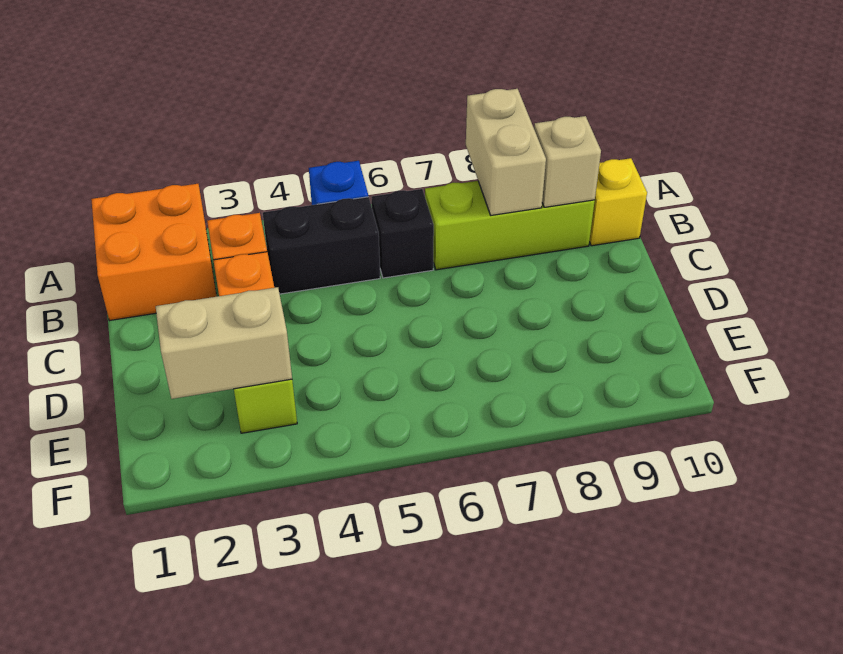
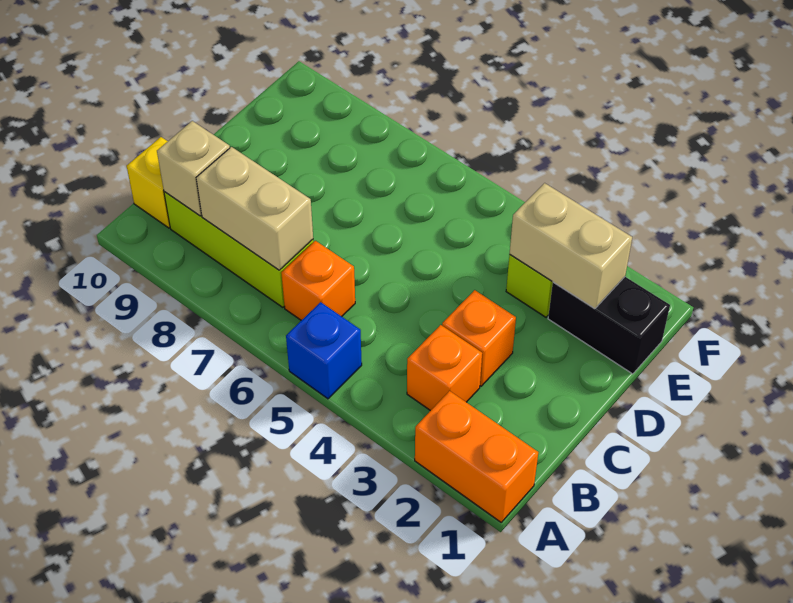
orange brick A1:B2 level 1 -> orange brick A1:A2 level 1
tan brick A8:B8 level 2 -> tan brick B7:B8 level 2
black brick B4:B5 level 1 -> black brick E1:E2 level 1
black brick B6 level 1 -> orange brick B6 level 1

